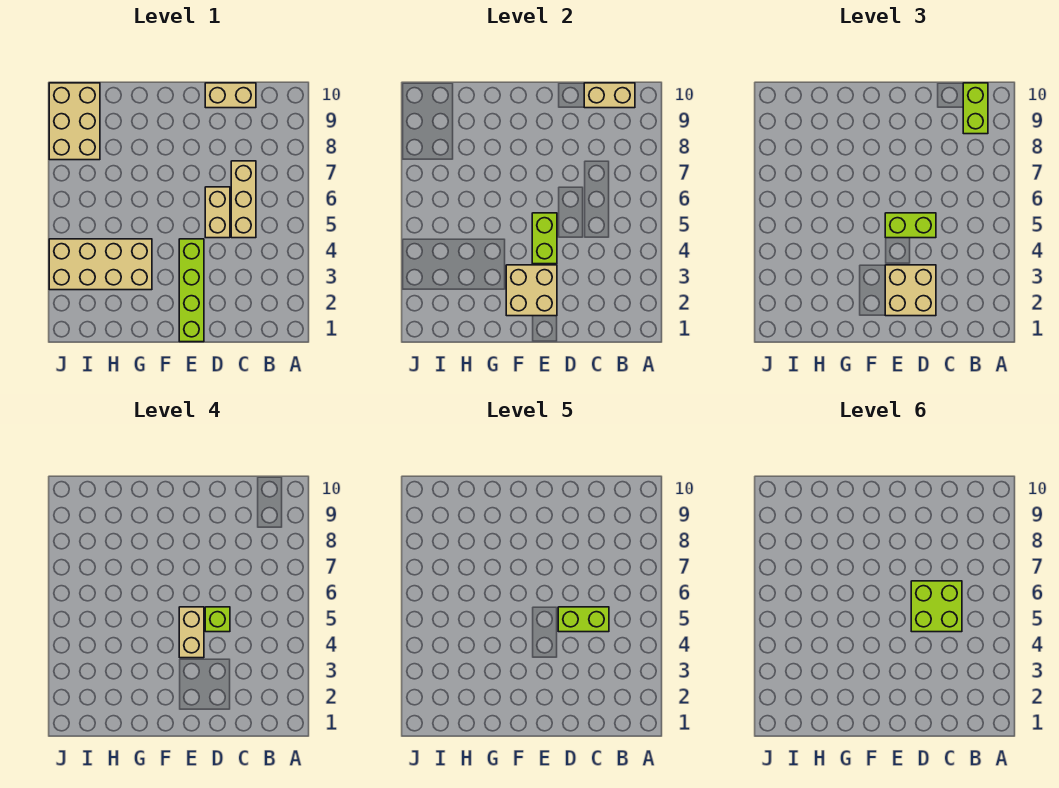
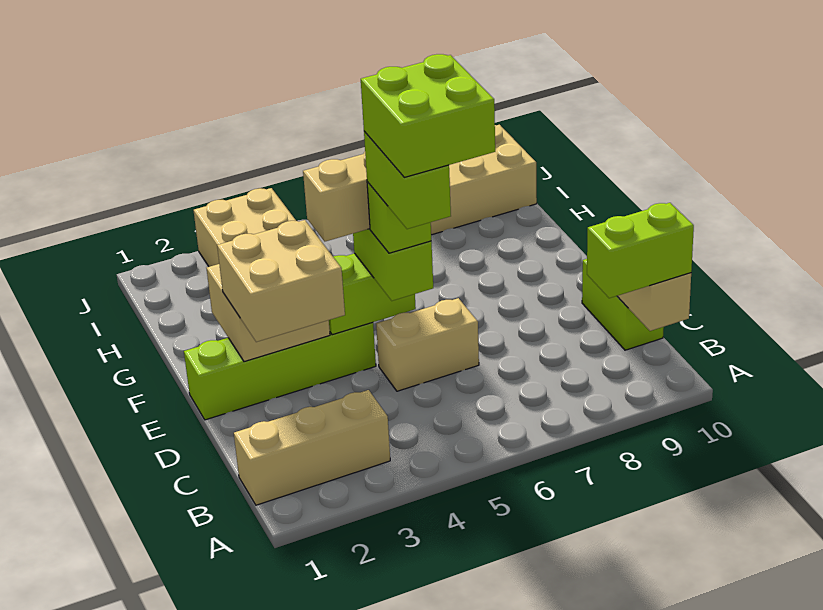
tan brick C5:C7 level 1 -> tan brick B1:B3 level 1
tan brick C10:D10 level 1 -> lime brick C10:D10 level 1

